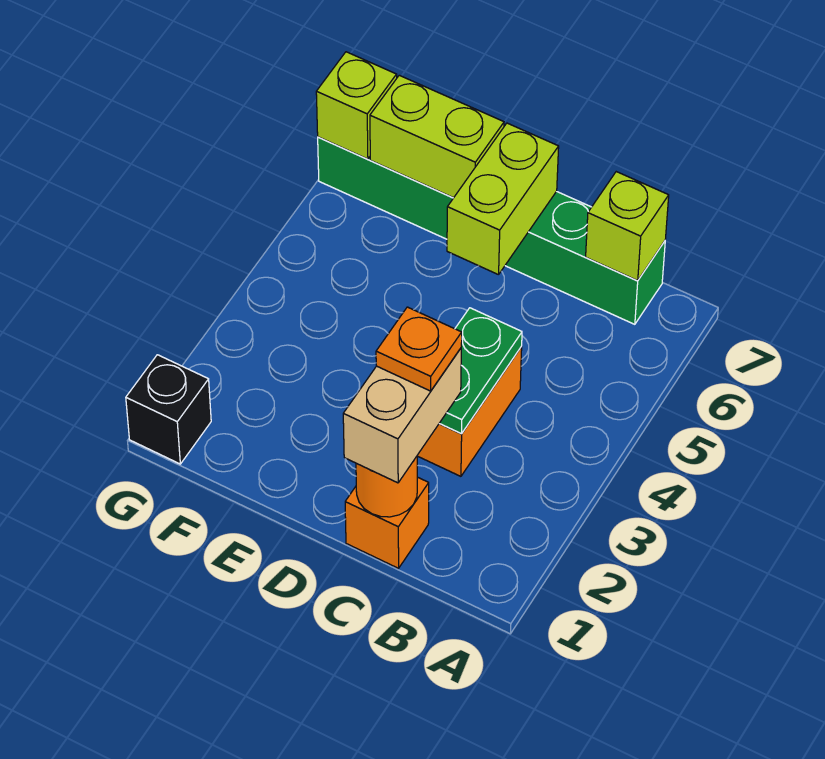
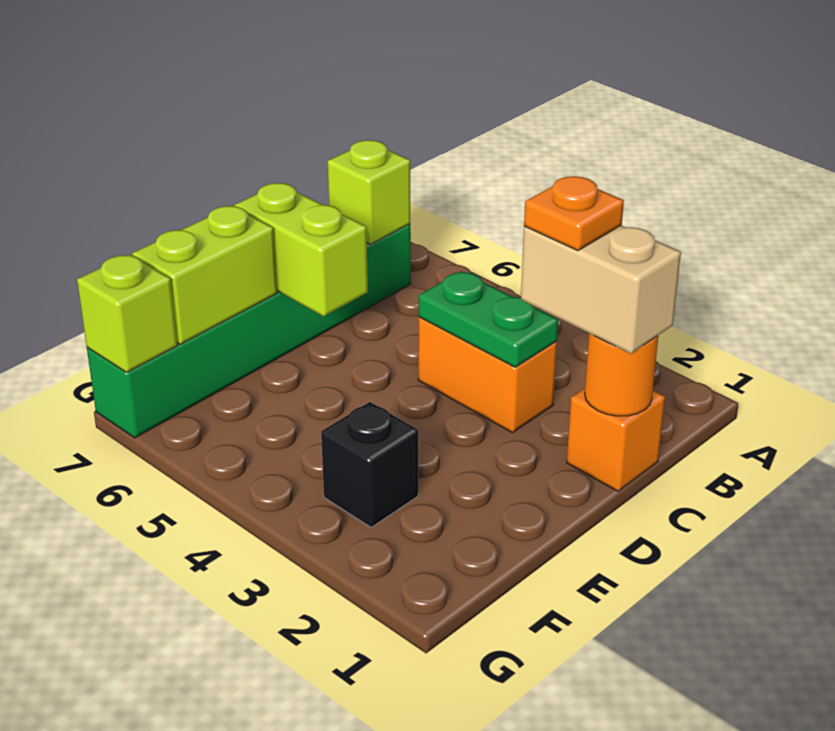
black brick G1 level 1 -> black brick F3 level 1

